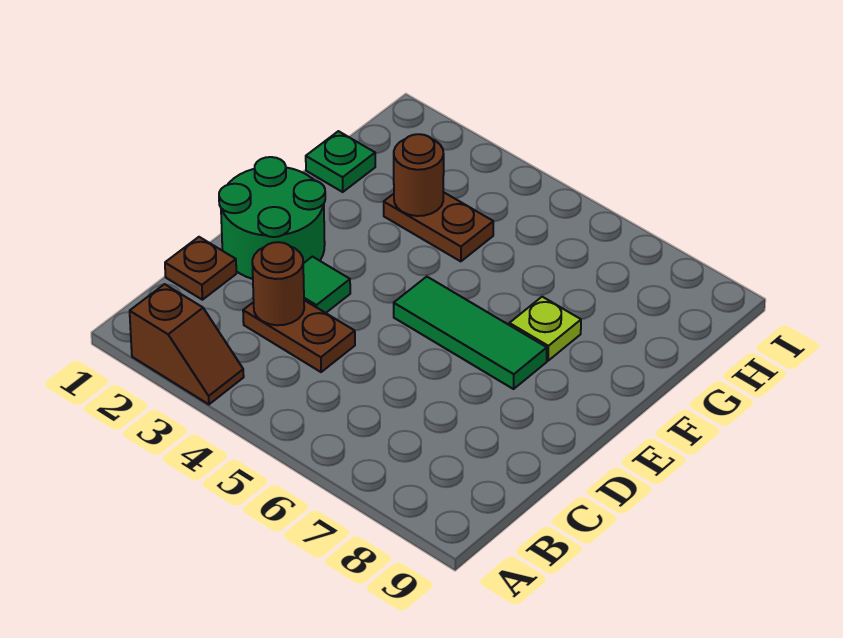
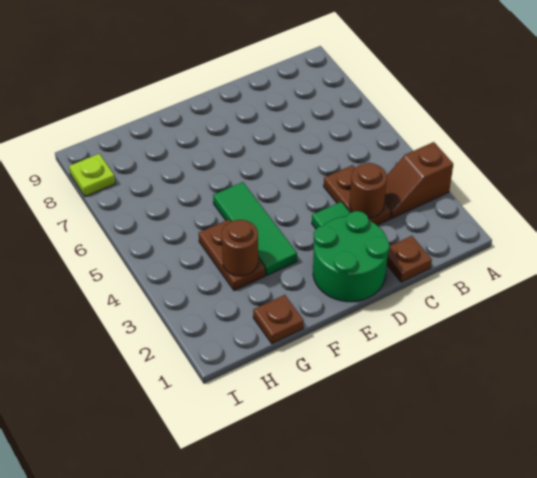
brown slope A2:A3 level 1 top 2 -> brown slope A3:B3 level 1 top A
green tile E5:E7 level 1 -> green tile F3:F5 level 1
lime plate F7 level 1 -> lime plate I8 level 1
green plate G1 level 1 -> brown plate G1 level 1

